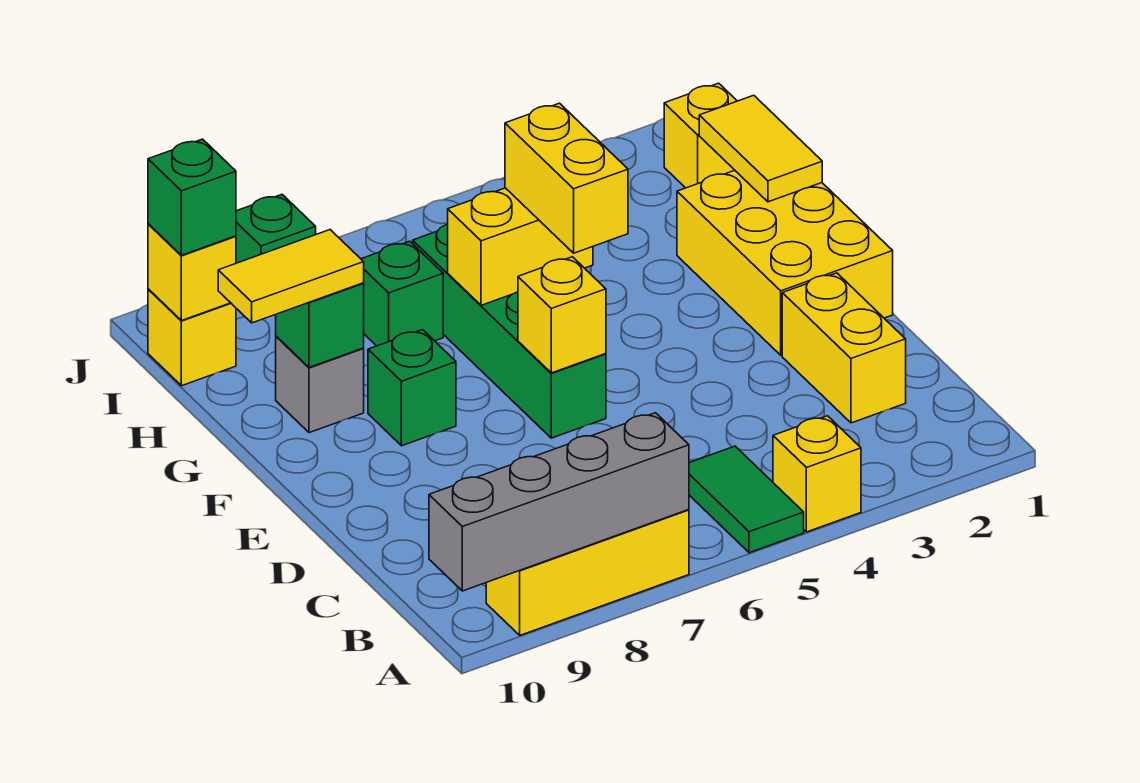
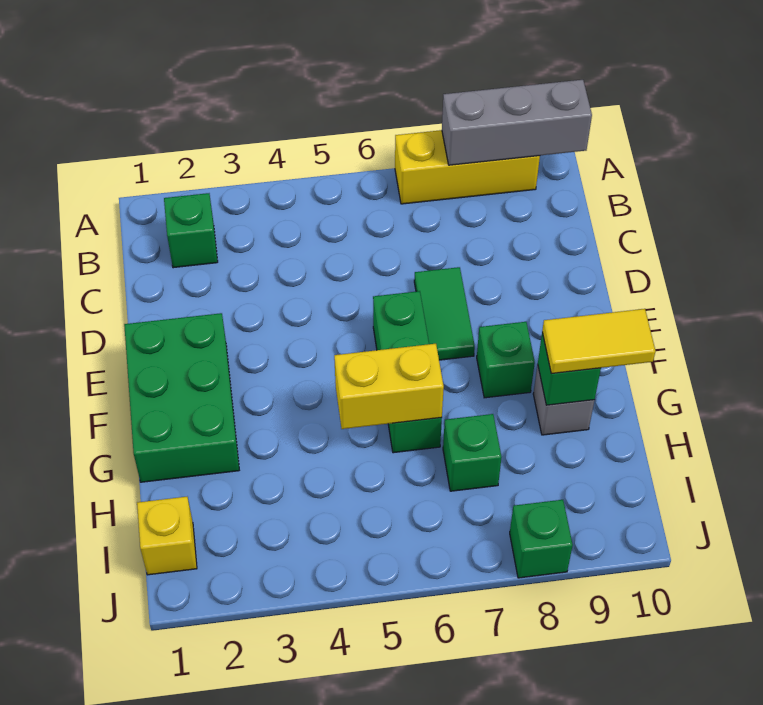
yellow brick A4 level 1 -> none
green tile A5:B5 level 1 -> green tile D7:E7 level 1
grey brick A7:A10 level 2 -> grey brick A8:A10 level 2
yellow brick C2:D2 level 1 -> none
yellow brick E1:G2 level 1 -> green brick E1:G2 level 1
green brick E6:H6 level 1 -> green brick E6:G6 level 1
yellow brick E6 level 2 -> none
yellow brick F5:G5 level 3 -> none
yellow tile G1:H1 level 2 -> none
yellow brick I10 level 1 -> none
yellow brick I10 level 2 -> none
green brick I10 level 3 -> green brick B2 level 1

